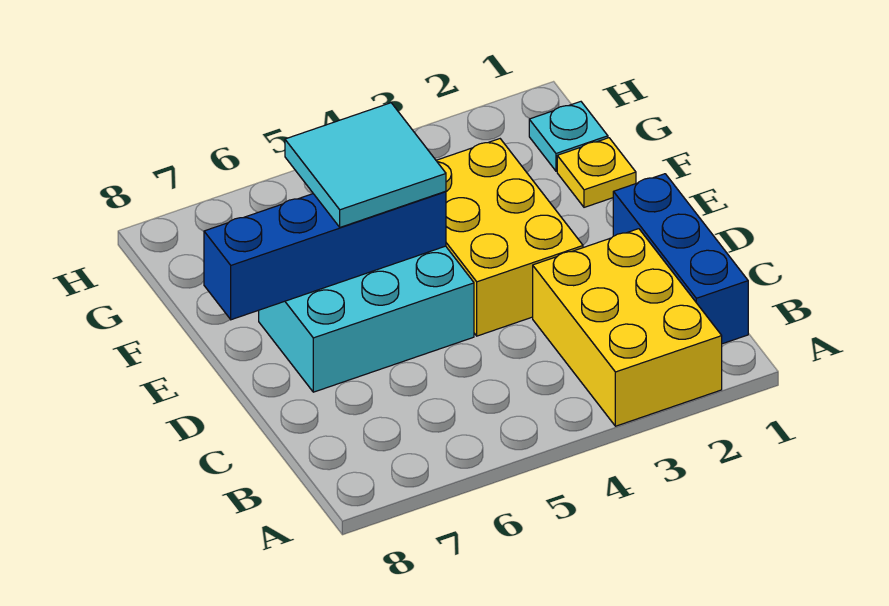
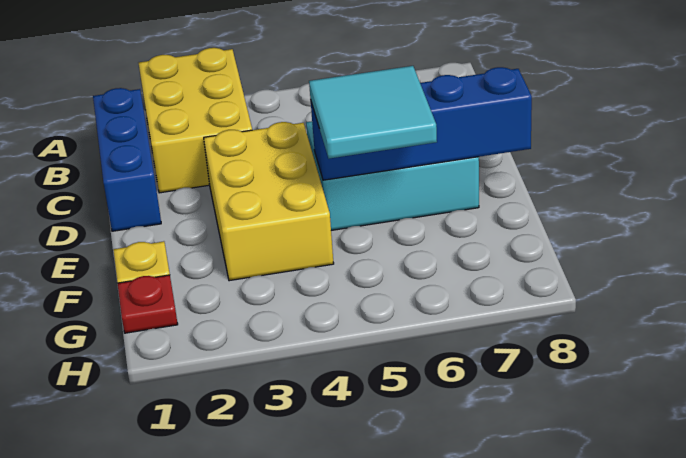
cyan plate G1 level 1 -> red plate G1 level 1

